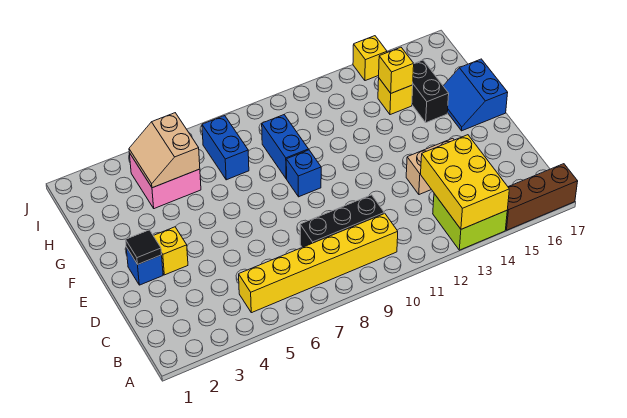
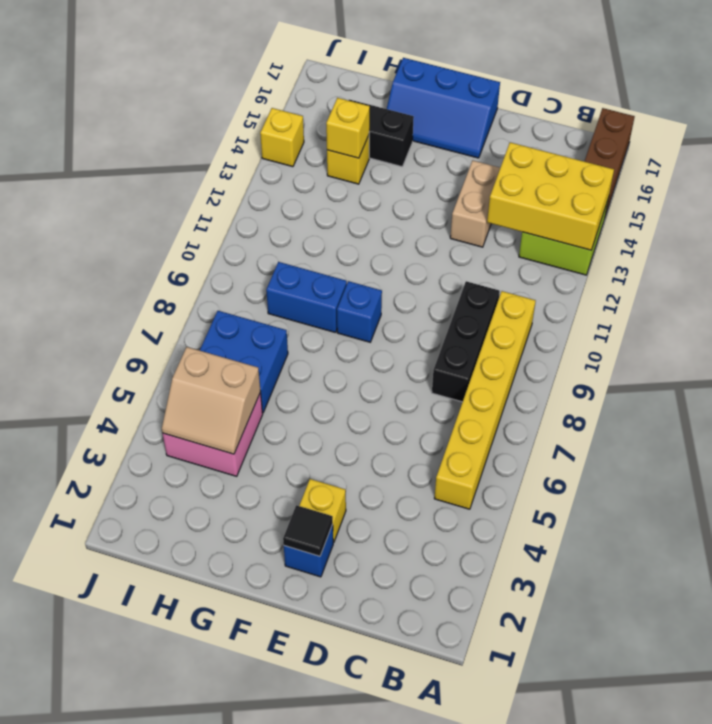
blue slope F16:G17 level 1 top 17 -> blue slope E16:G17 level 1 top 17
blue brick H7:I7 level 1 -> blue brick H6:I7 level 1

